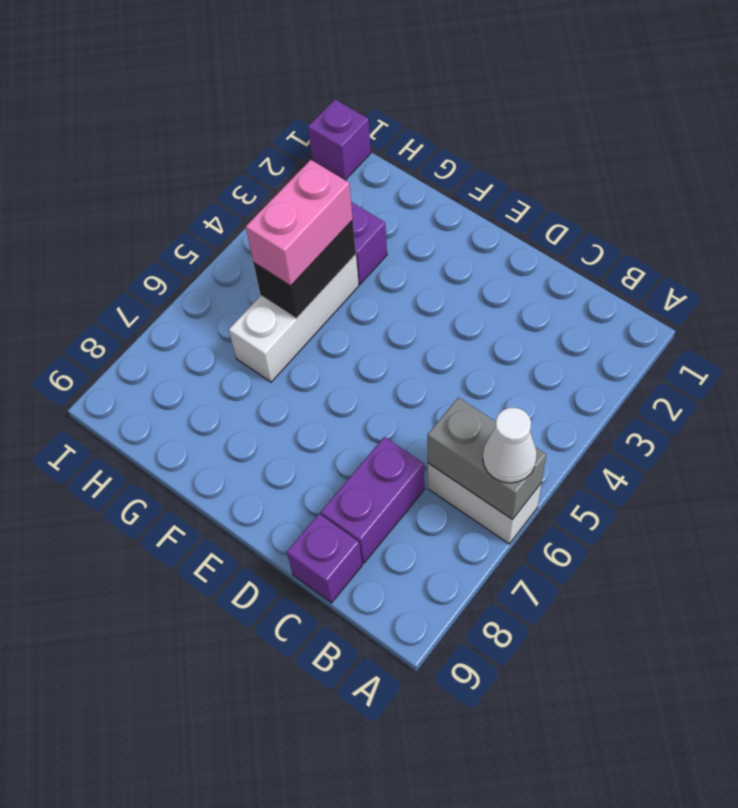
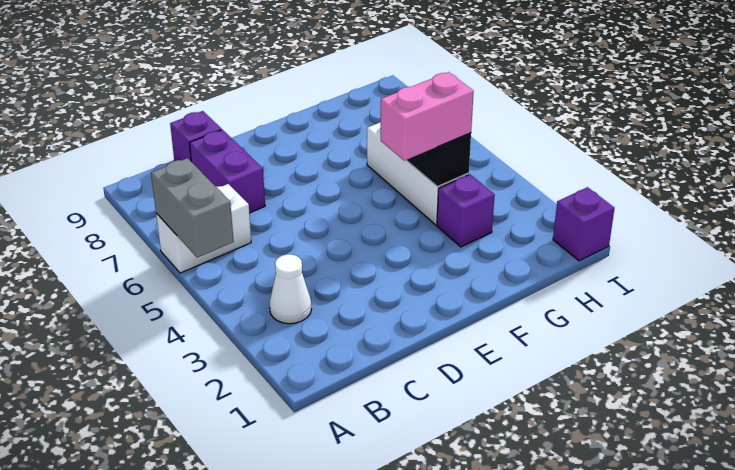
grey brick A6:B6 level 2 -> grey brick A5:A6 level 2
white cone A6 level 3 -> white cone B3 level 1
pink brick G4:G5 level 3 -> pink brick F4:G4 level 3

